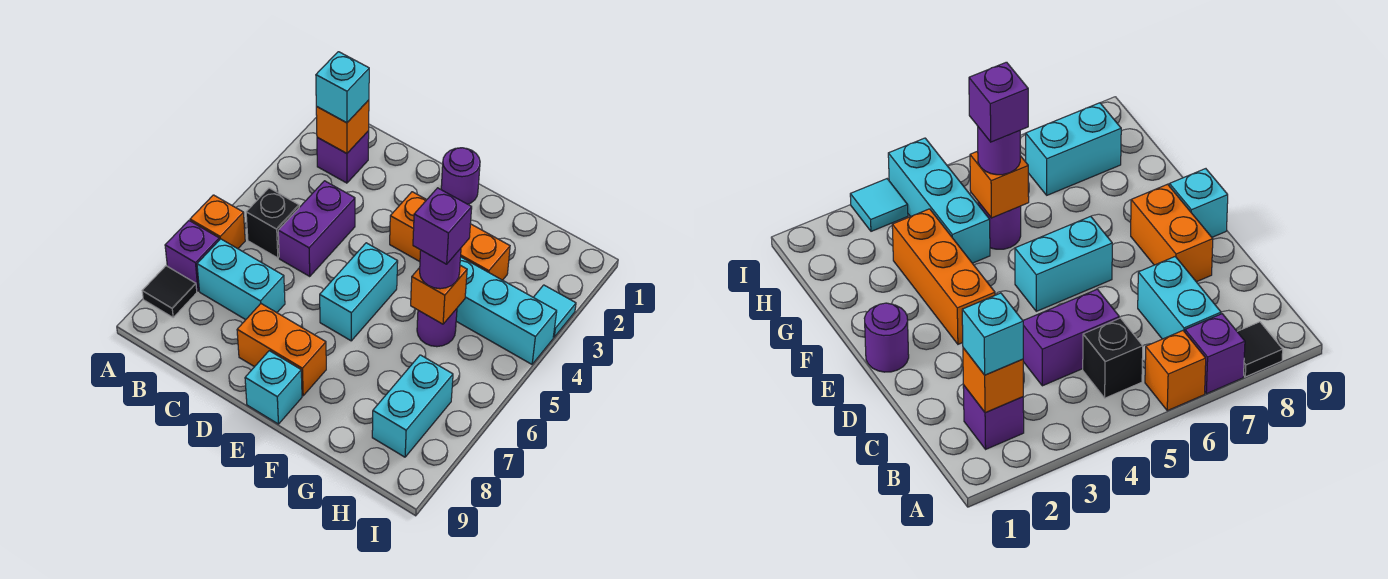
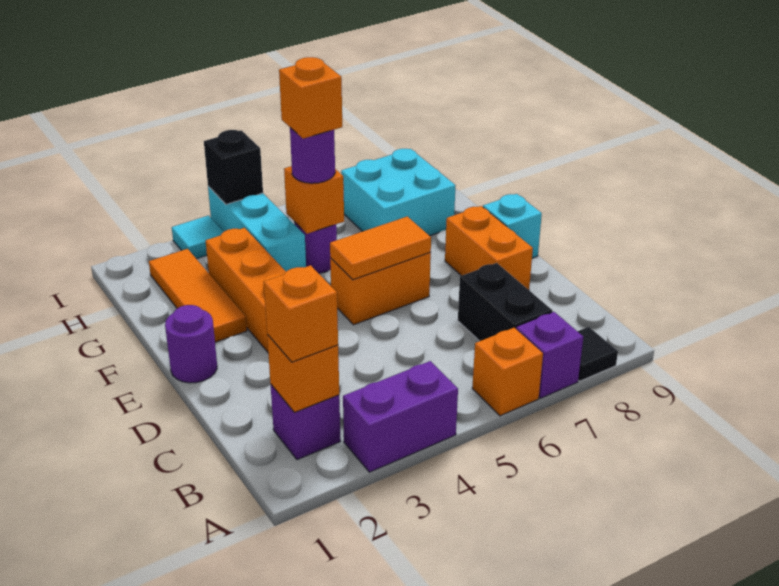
cyan brick B2 level 3 -> orange brick B2 level 3
black brick B5 level 1 -> black brick I4 level 2
cyan brick B7:C7 level 1 -> black brick B7:C7 level 1
purple brick C4:C5 level 1 -> purple brick A3:A4 level 1
cyan brick E5:E6 level 1 -> orange brick E5:E6 level 1
none -> orange tile E5:E6 level 2
none -> orange tile F2:H2 level 1
purple brick G5 level 4 -> orange brick G5 level 4
cyan brick H7:H8 level 1 -> cyan brick G7:H8 level 1

